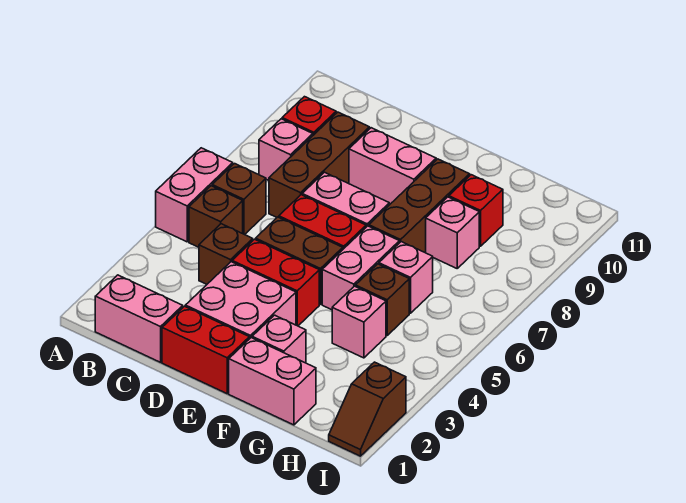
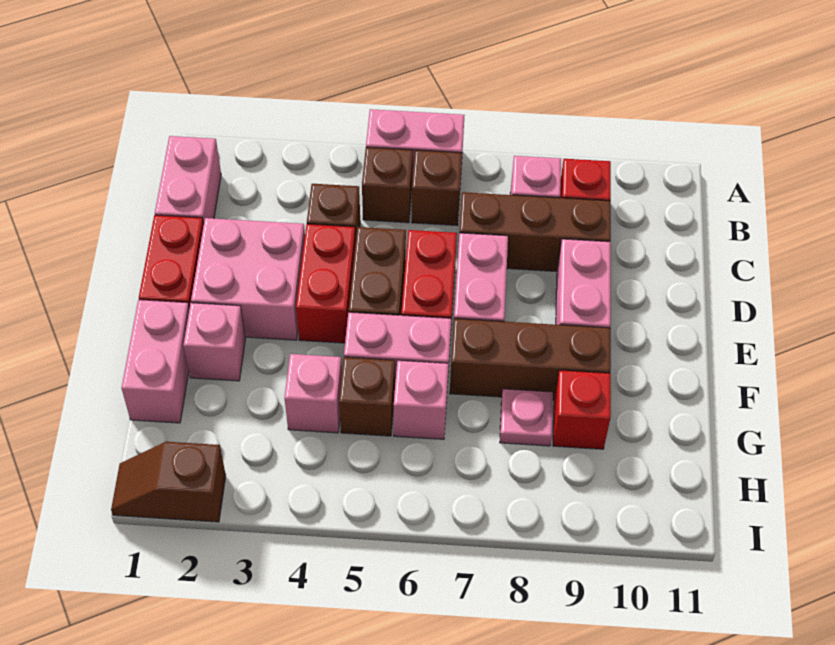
pink brick G8 level 1 -> pink plate G8 level 1

